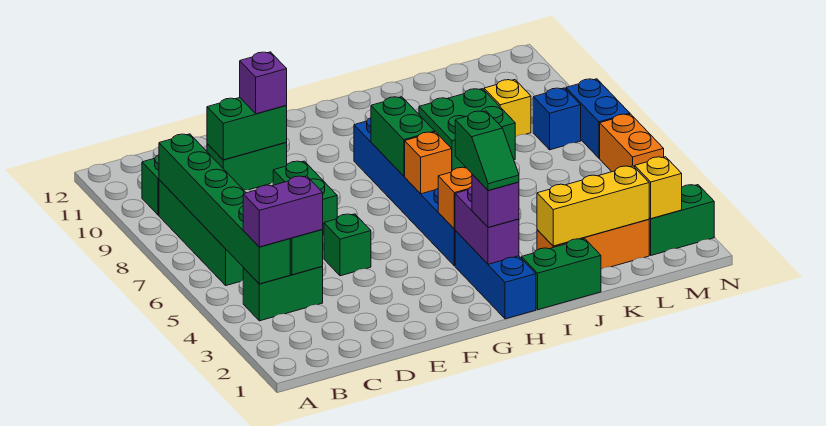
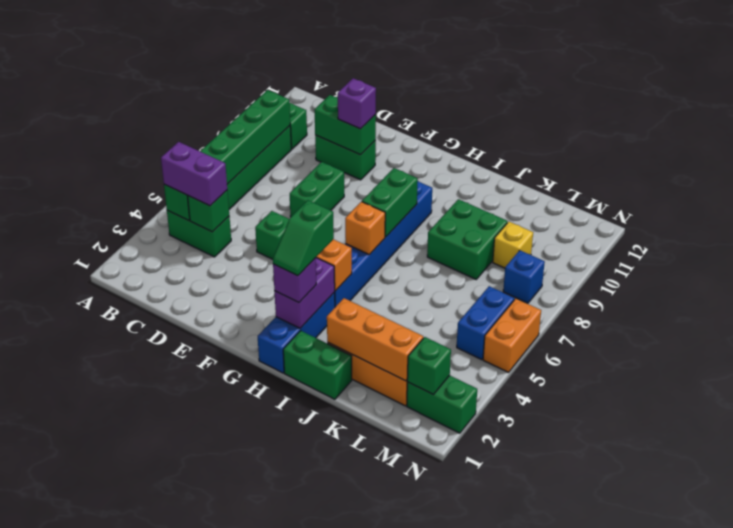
yellow brick J2:L2 level 2 -> orange brick J2:L2 level 2
yellow brick M2 level 2 -> green brick M2 level 2
blue brick N7:N8 level 1 -> blue brick M5:M6 level 1

